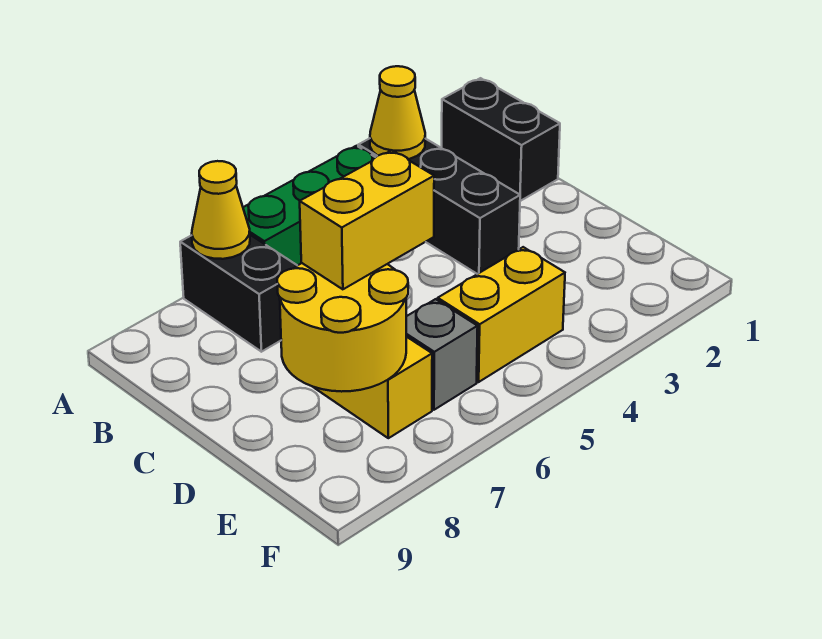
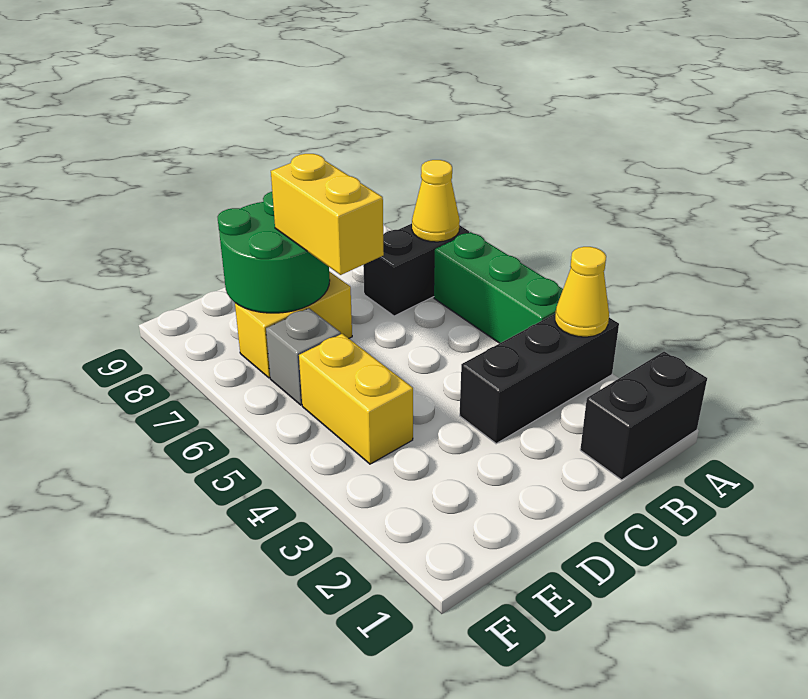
yellow round brick D7:E8 level 2 -> green round brick D7:E8 level 2

